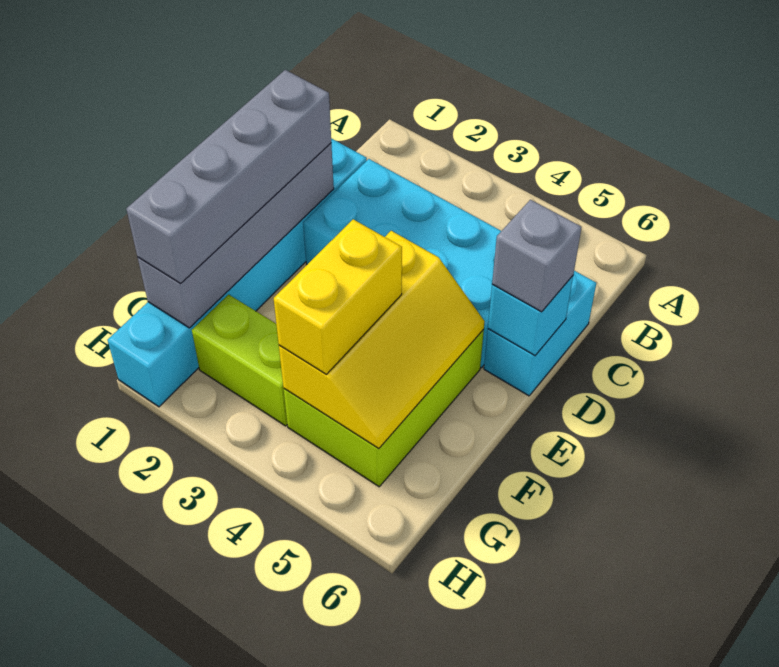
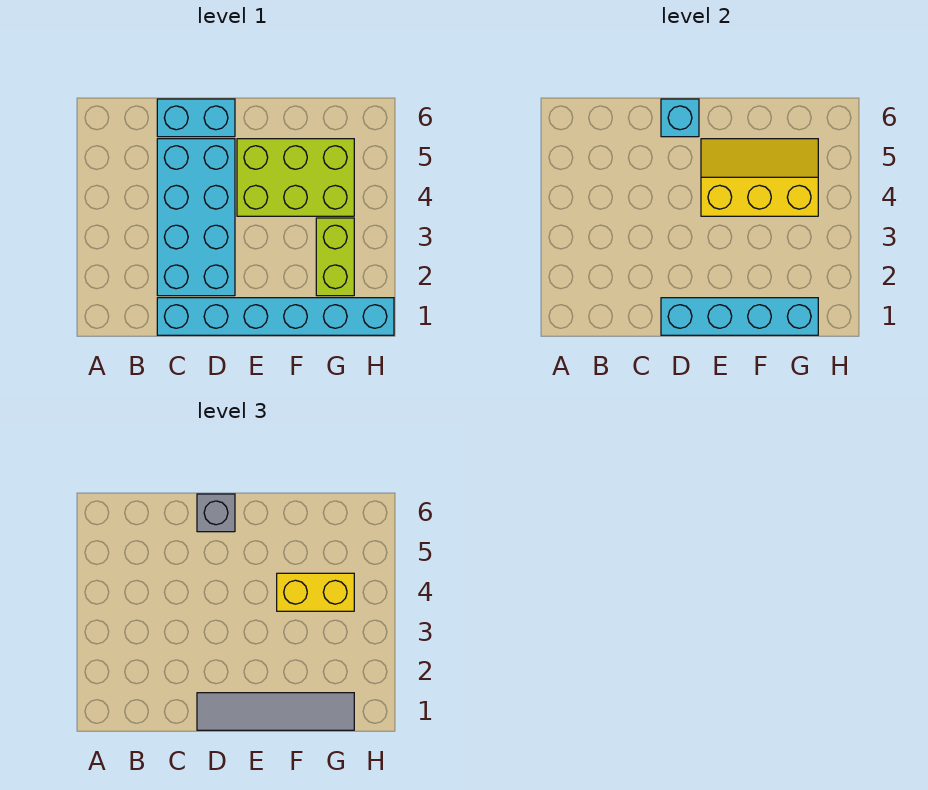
grey brick D1:G1 level 2 -> cyan brick D1:G1 level 2
grey brick D1:G1 level 3 -> grey tile D1:G1 level 3

